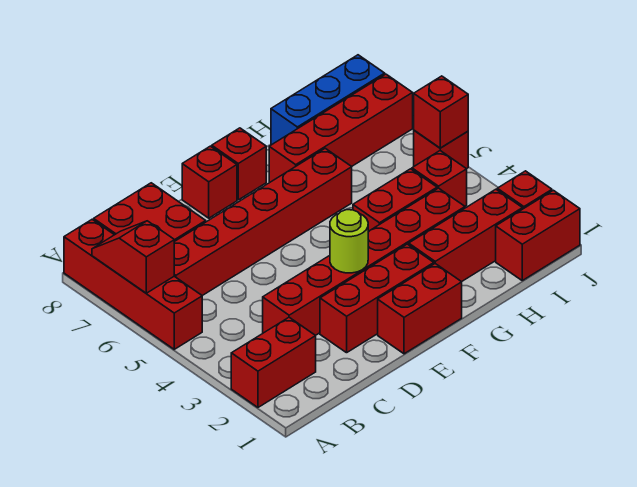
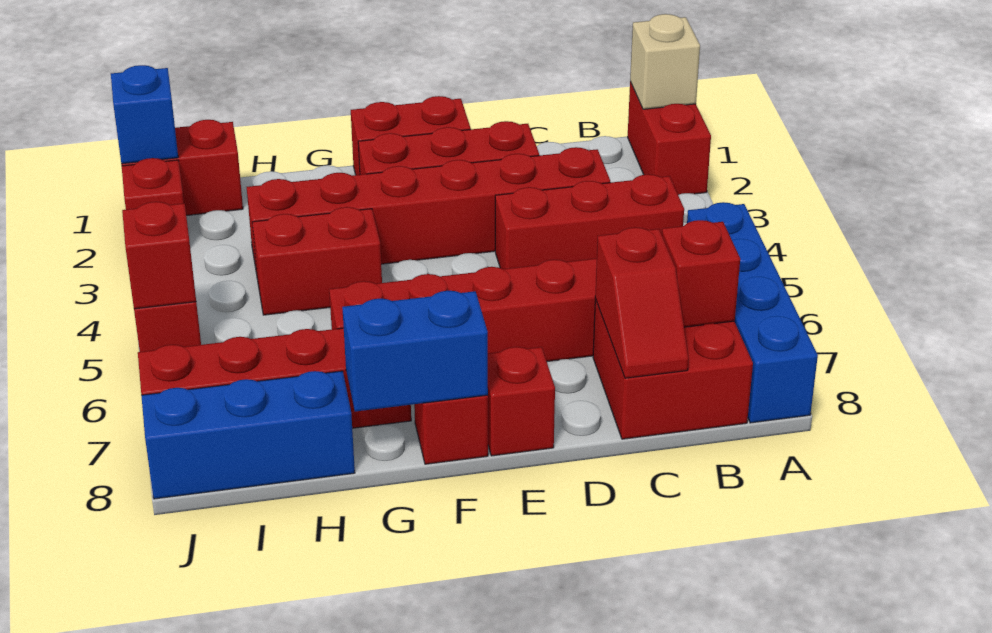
none -> tan brick A1 level 2
red brick A2:B2 level 1 -> red brick A1:A2 level 1
red brick A5:A8 level 1 -> blue brick A5:A8 level 1
red slope A6:A7 level 2 top 6 -> red slope C7:C8 level 2 top 7
lime round brick E3 level 2 -> none
none -> blue brick F8:G8 level 2
red brick G2:I2 level 1 -> red brick B4:D4 level 1
red brick I4 level 1 -> red brick B7 level 2
none -> blue brick J1 level 2

